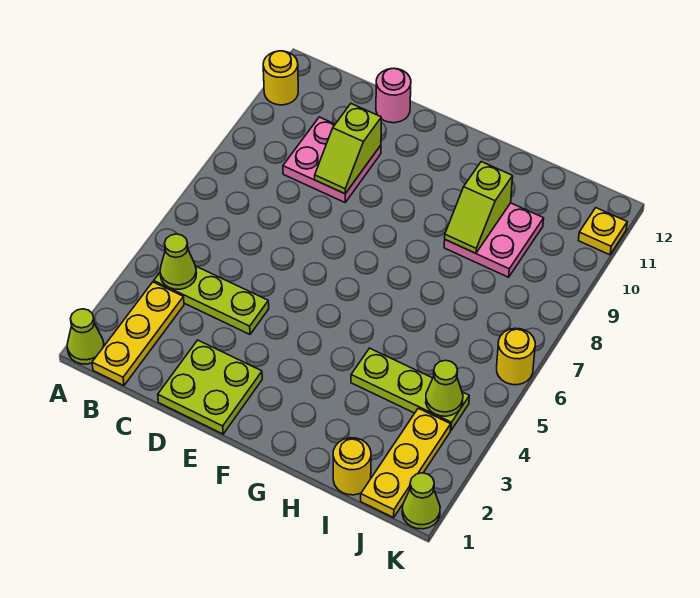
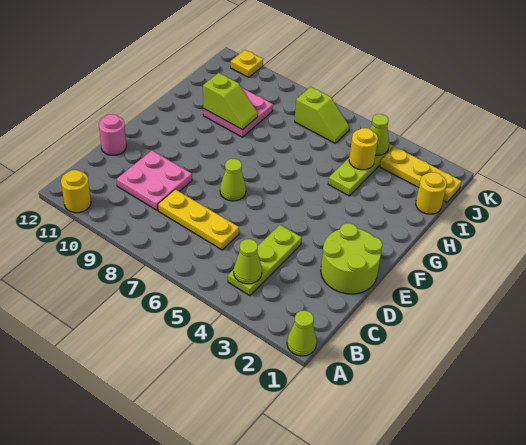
yellow plate B1:B3 level 1 -> yellow plate C6:C8 level 1
lime plate D1:E2 level 1 -> lime round brick D1:E2 level 1
lime slope D9:D10 level 2 top 10 -> lime slope J6:J7 level 1 top 7
lime cone K1 level 1 -> lime cone E7 level 1
yellow round brick K6 level 1 -> yellow round brick I4 level 2

